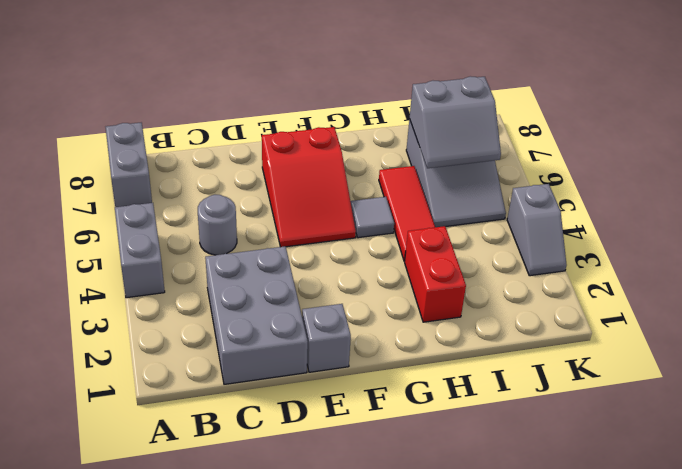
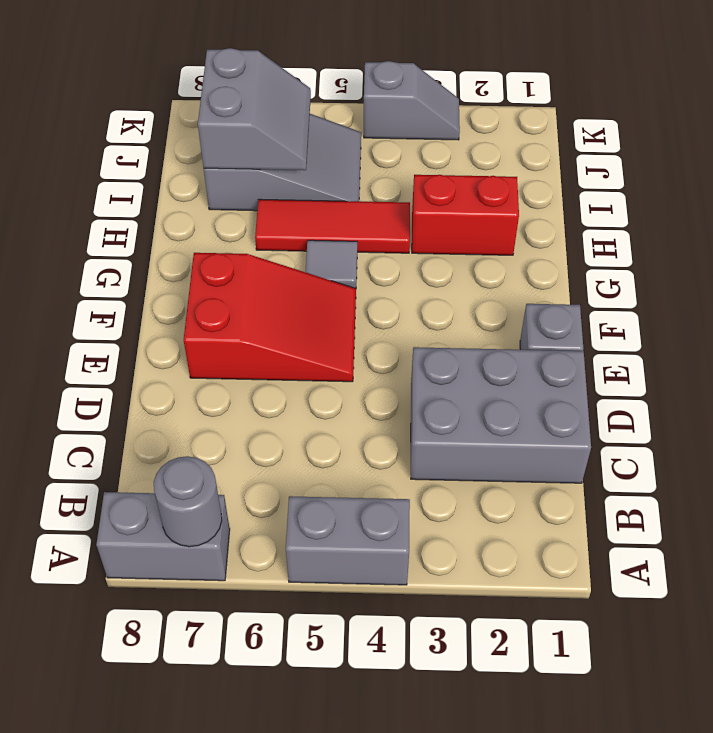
grey round brick C5 level 1 -> grey round brick A7 level 2

